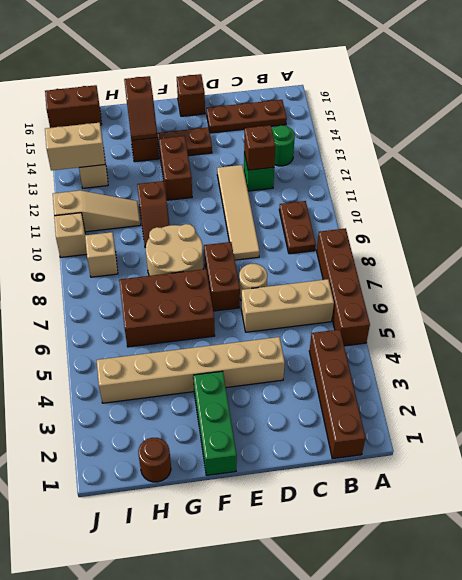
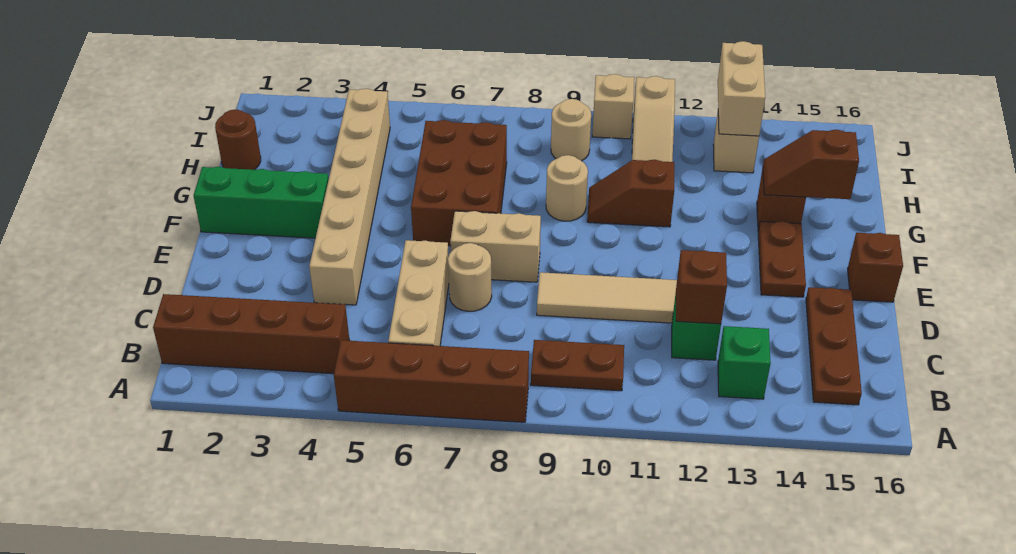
green round brick B13 level 1 -> green brick B13 level 1
brown brick E7:E8 level 1 -> tan brick E7:E8 level 1
tan round brick F8:G9 level 1 -> tan round brick G9 level 1
brown brick F12:F13 level 1 -> none
tan brick I9 level 1 -> tan round brick I9 level 1
brown brick I16:J16 level 1 -> none

